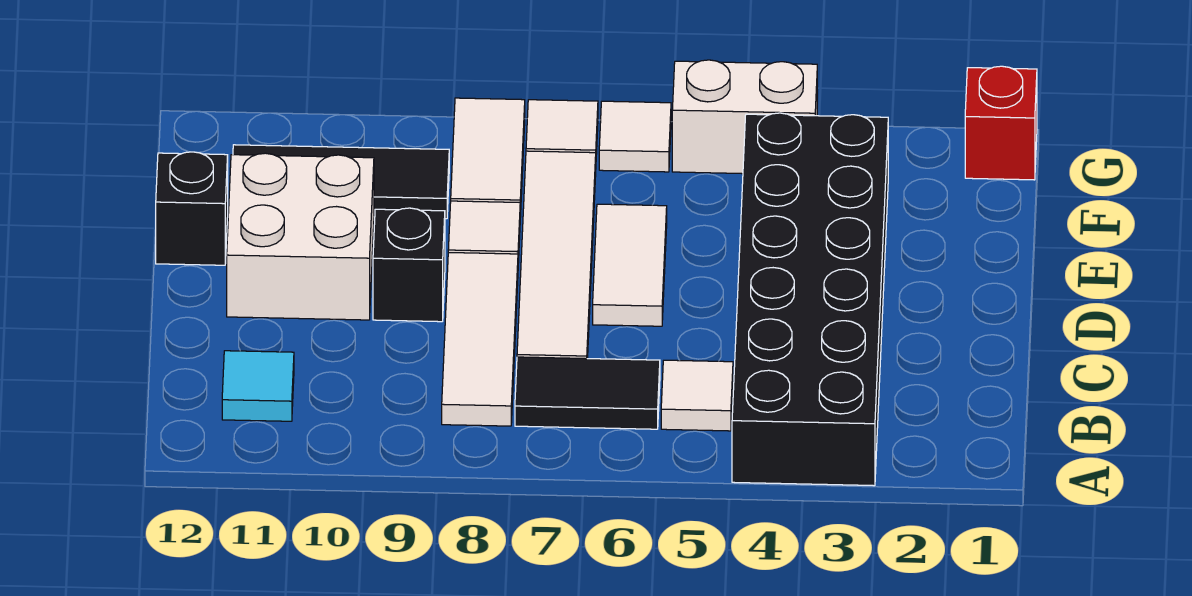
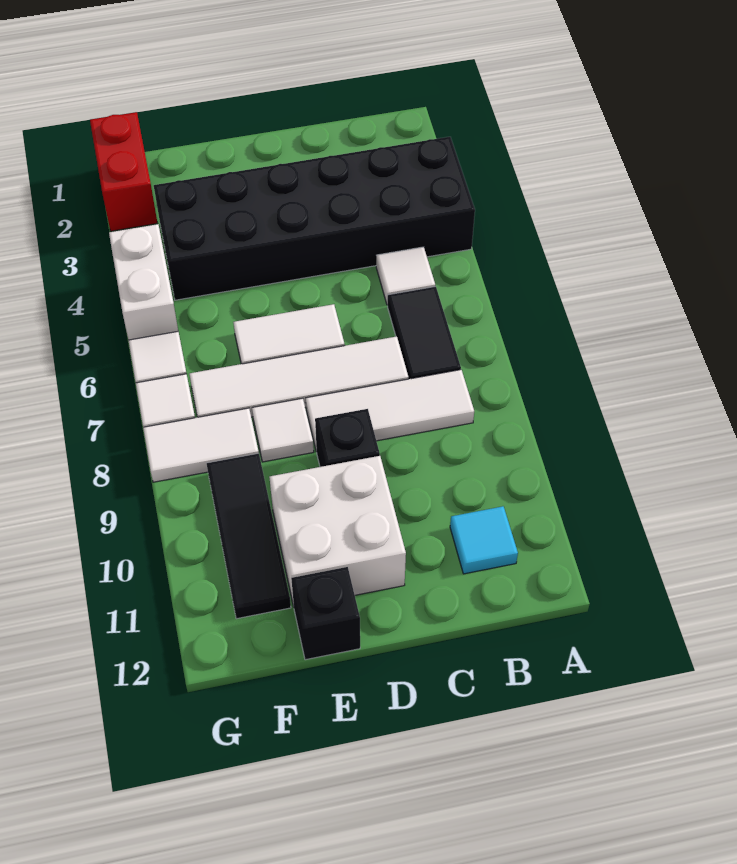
red brick G1 level 1 -> red brick G1:G2 level 1

